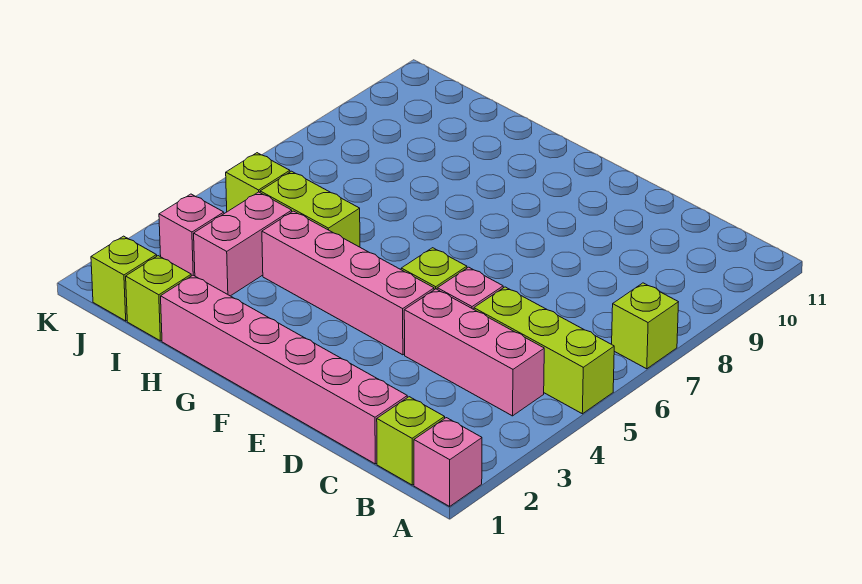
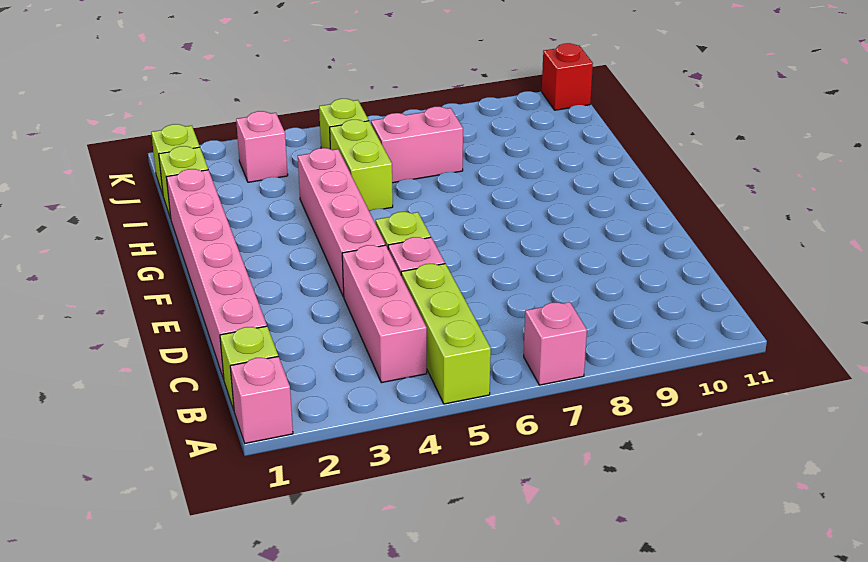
lime brick A7 level 1 -> pink brick A7 level 1
pink brick I3:I4 level 1 -> pink brick I6:I7 level 1
none -> red brick K11 level 1

